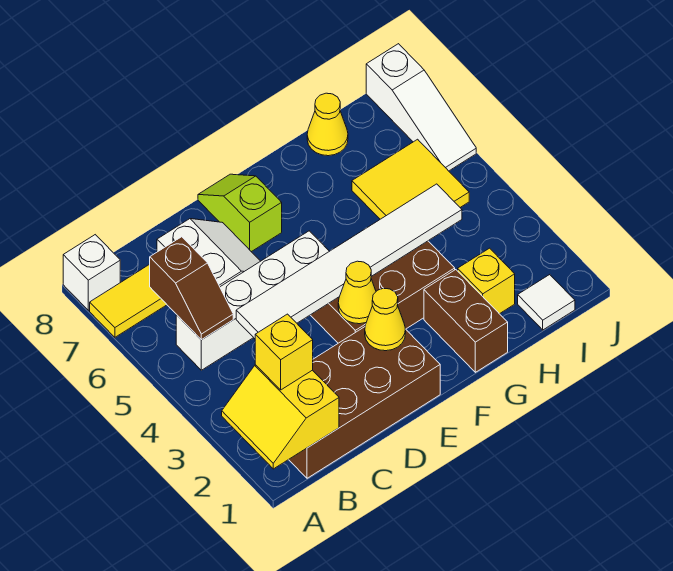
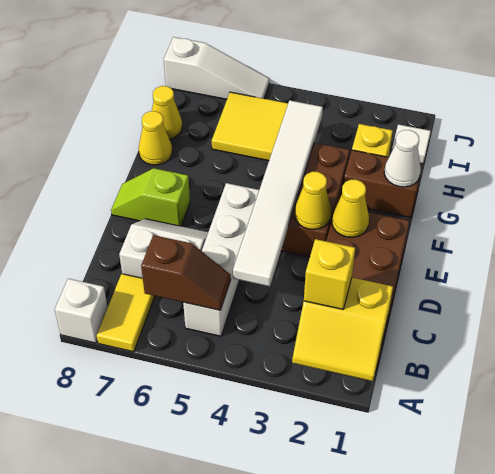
none -> white cone G1 level 2
none -> yellow cone G8 level 1

